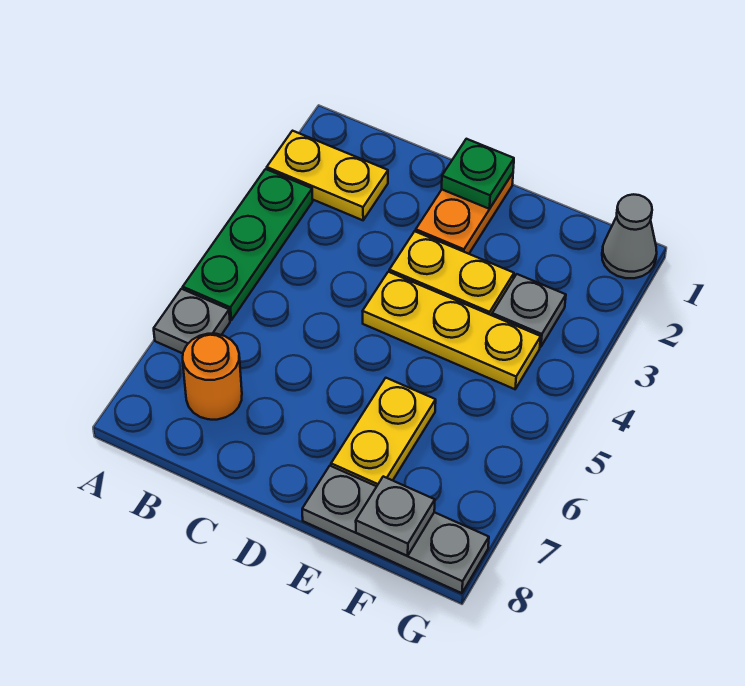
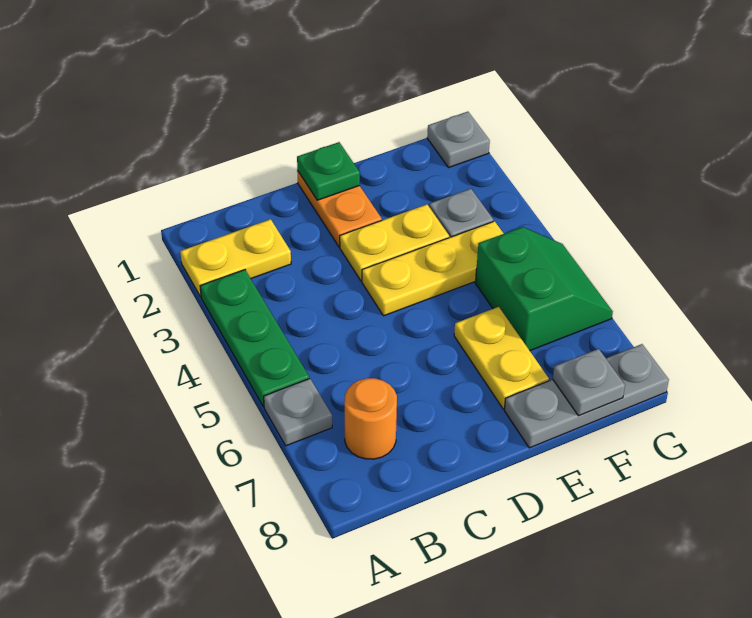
none -> green slope F5:G6 level 1 top F
grey cone G1 level 1 -> grey plate G1 level 1

